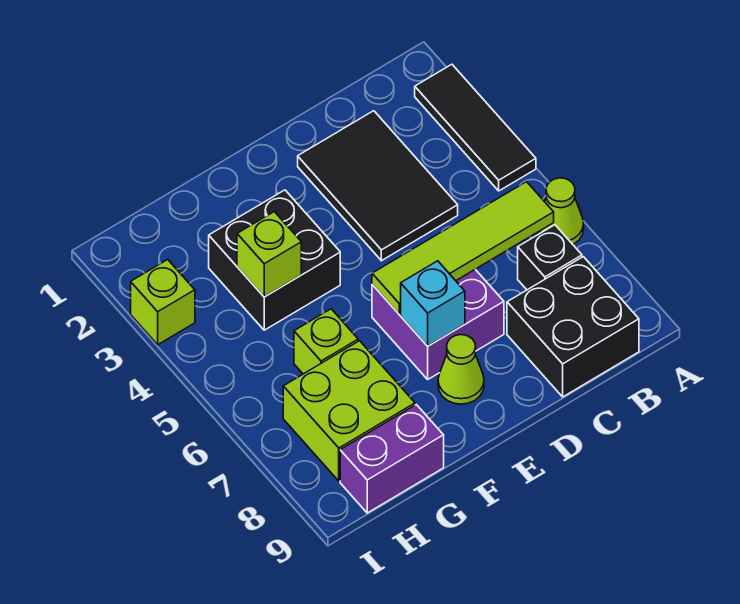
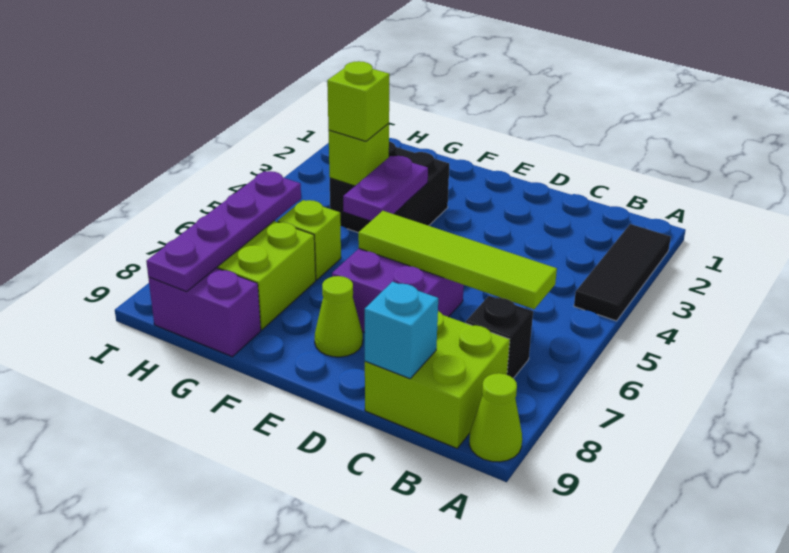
lime cone A6 level 1 -> lime cone A9 level 1
black brick B8:C9 level 1 -> lime brick B8:C9 level 1
black tile C2:D4 level 1 -> none
cyan brick E7 level 2 -> cyan brick C9 level 2
none -> purple plate F4:F5 level 2
none -> purple plate H6:H9 level 2
lime brick I3 level 1 -> lime brick G4 level 3

